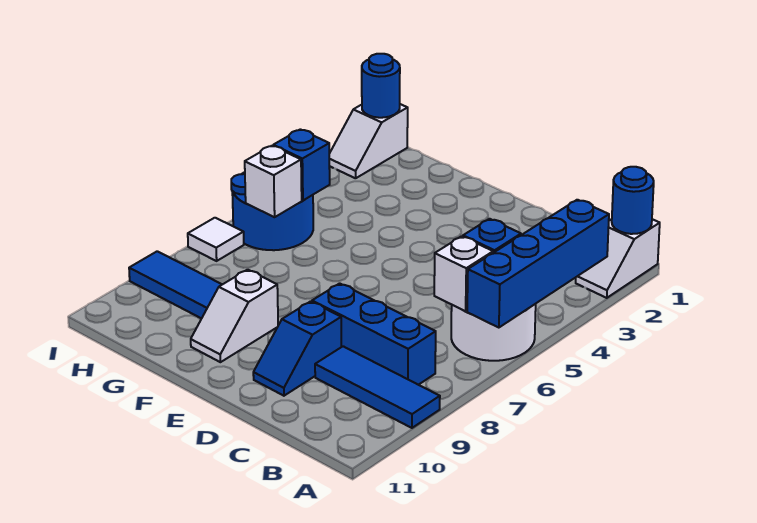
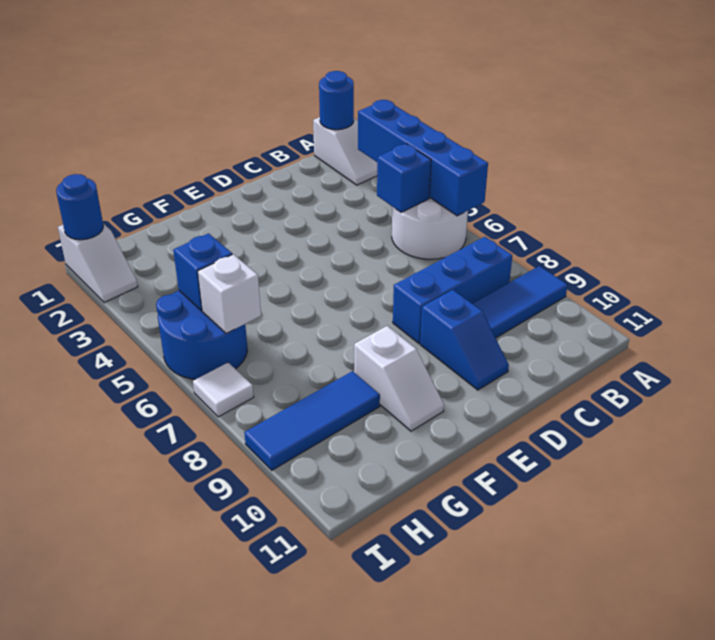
white brick B6 level 2 -> none

